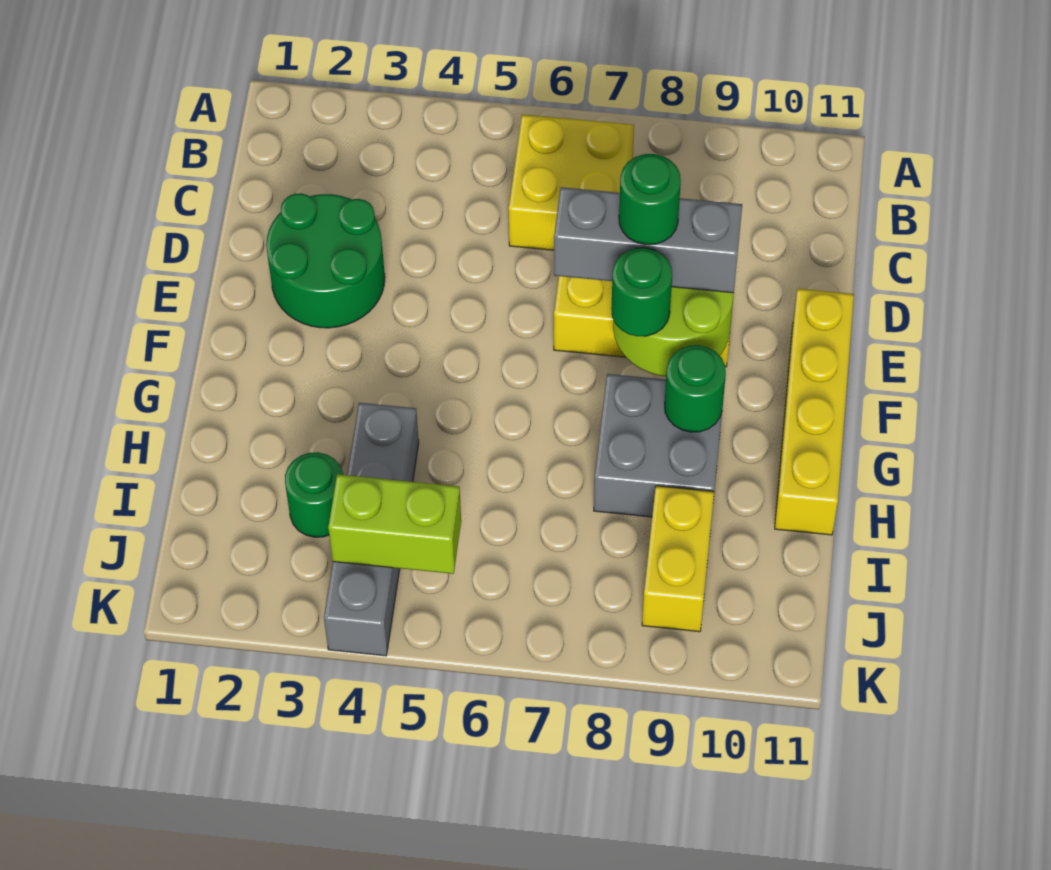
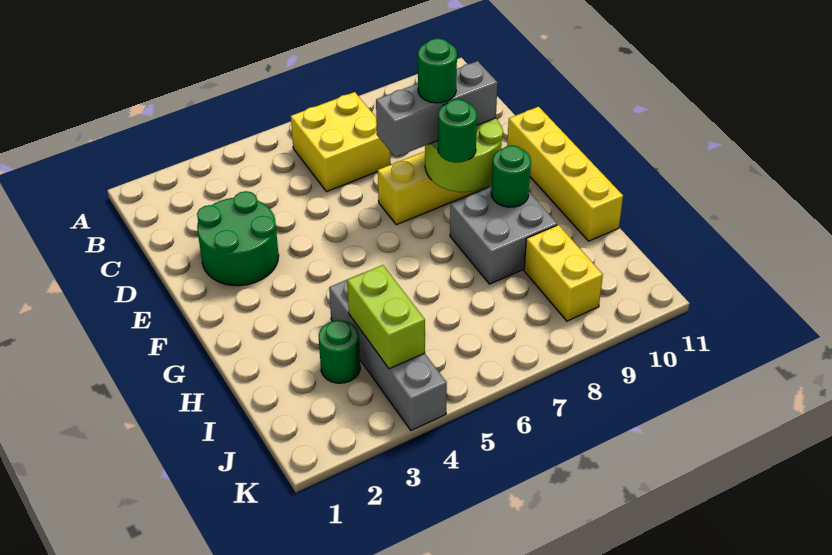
lime brick J4:J5 level 2 -> lime brick I4:J4 level 2

